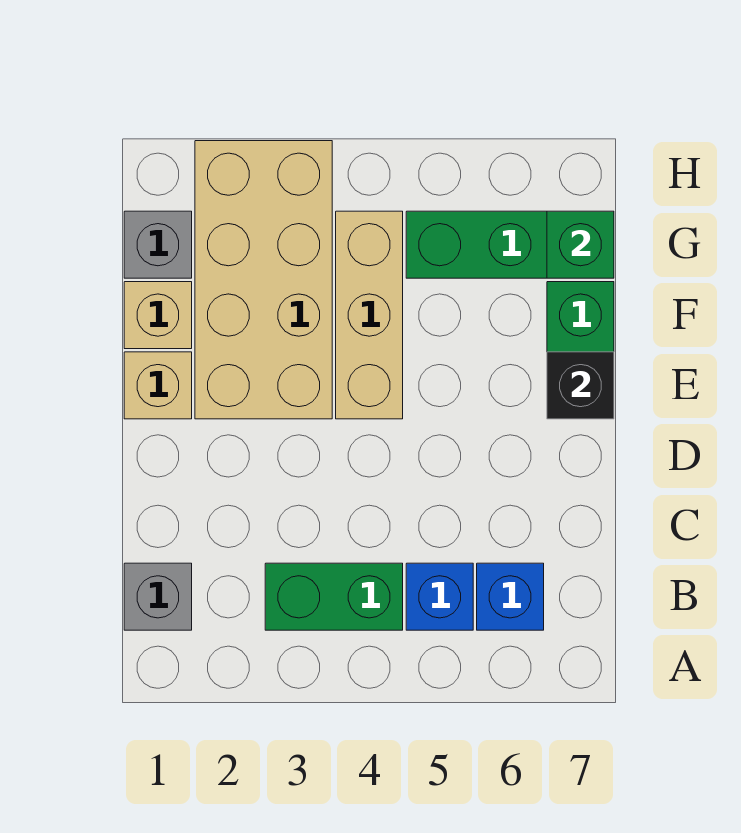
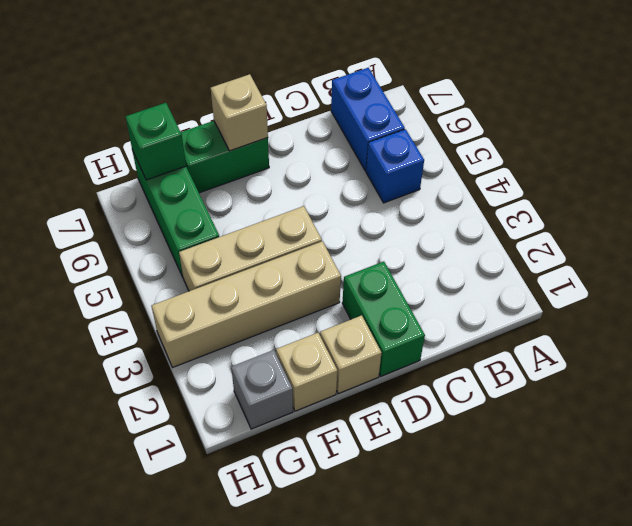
grey brick B1 level 1 -> none
green brick B3:B4 level 1 -> green brick D1:D2 level 1
blue brick B6 level 1 -> blue brick B6:B7 level 1
tan brick E2:H3 level 1 -> tan brick E3:H3 level 1
black brick E7 level 2 -> tan brick E7 level 2

